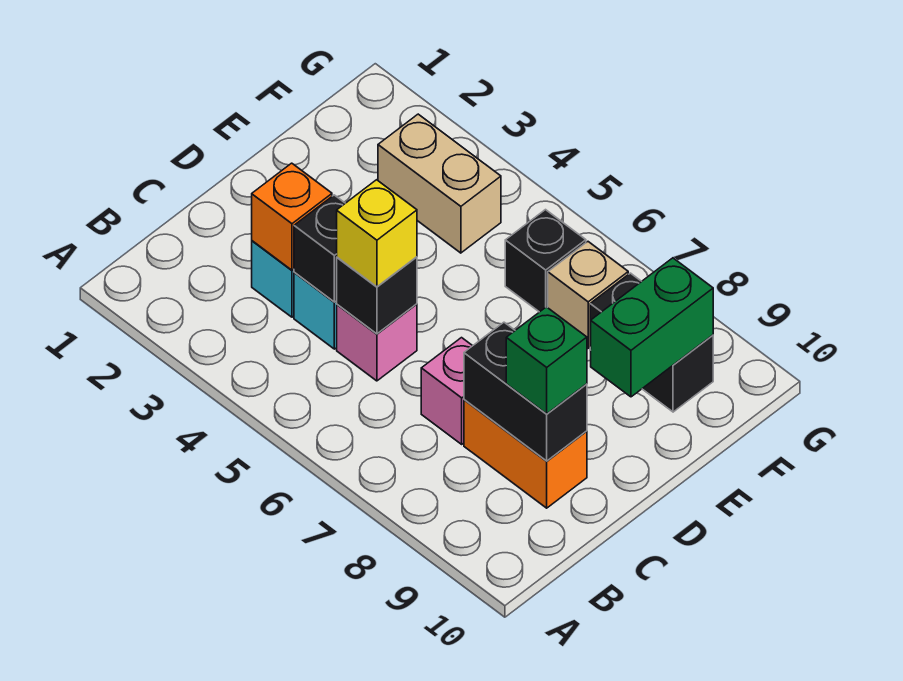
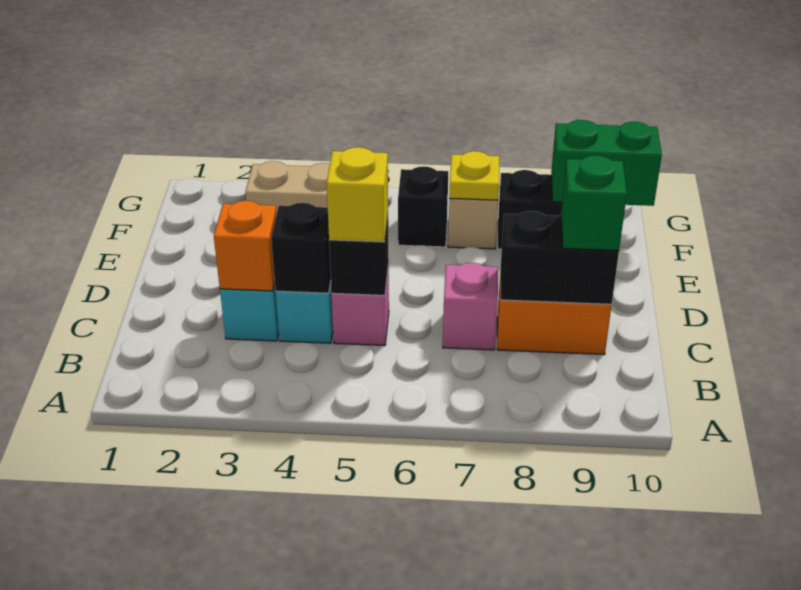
green brick E9:F9 level 2 -> green brick F9:F10 level 2
none -> yellow plate F7 level 2

